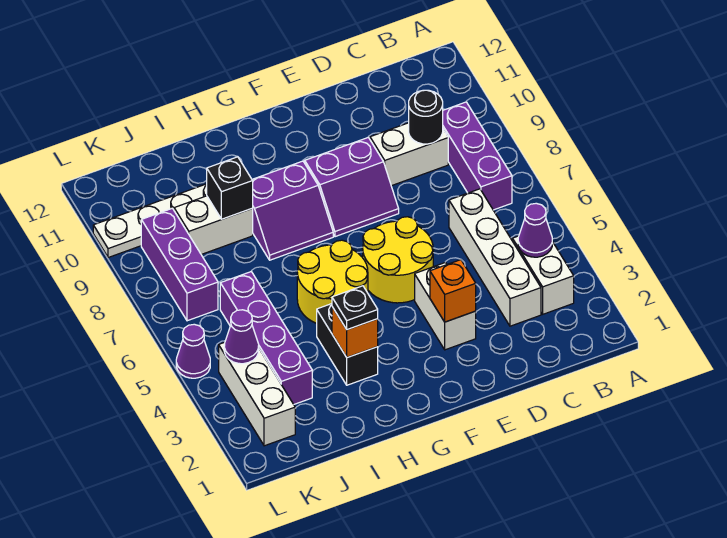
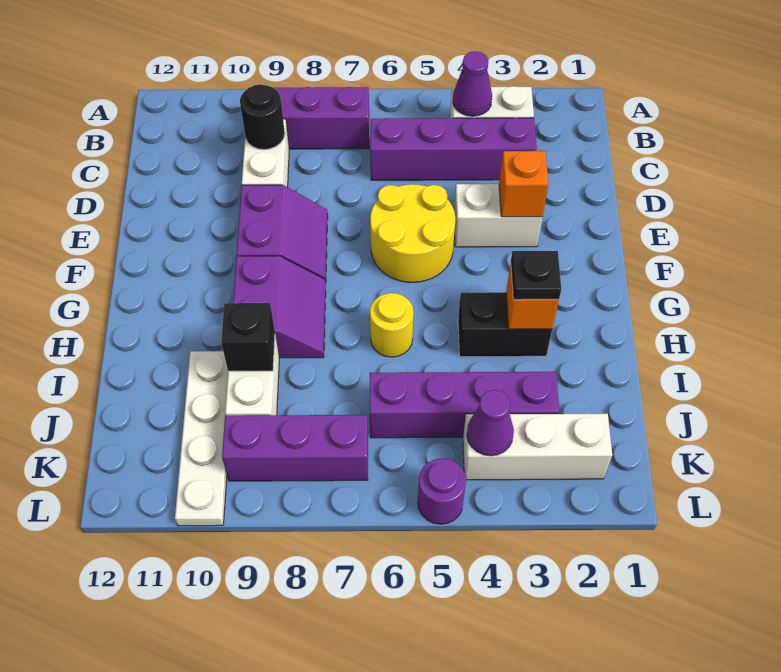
white brick C3:C6 level 1 -> purple brick C3:C6 level 1
yellow round brick G5:H6 level 1 -> yellow round brick H6 level 1
purple cone L5 level 1 -> purple round brick L5 level 1

